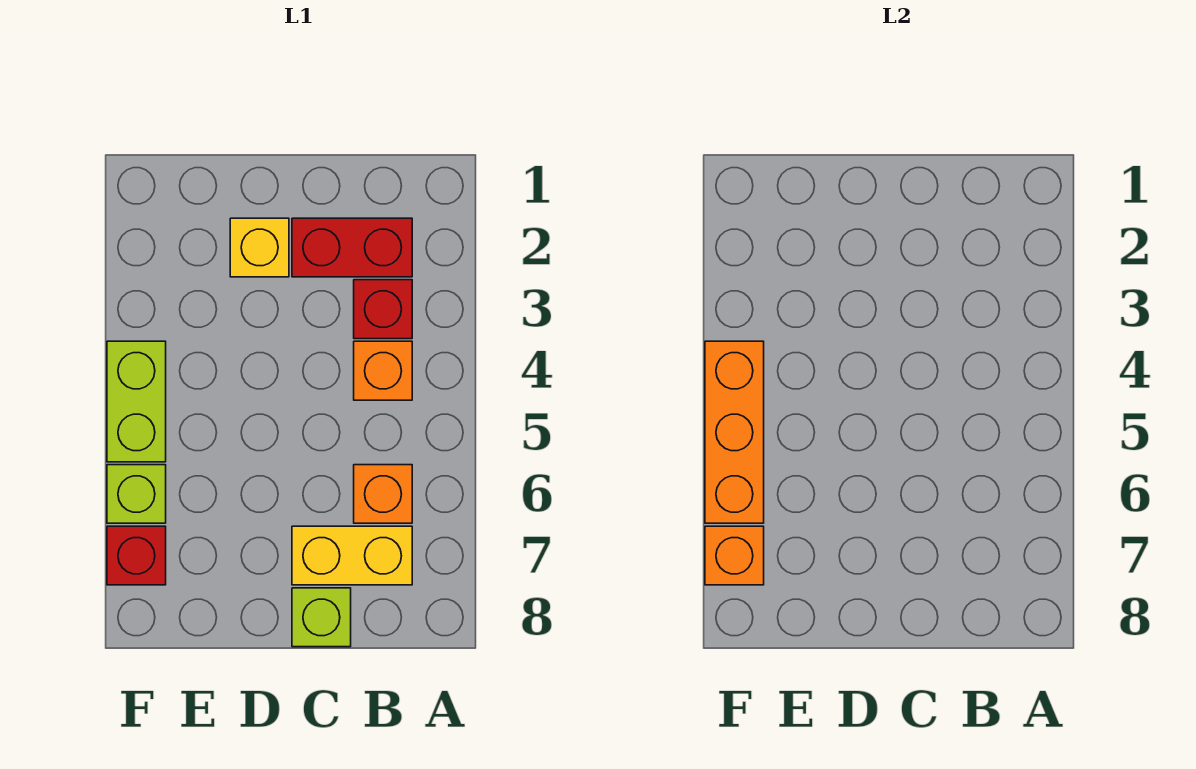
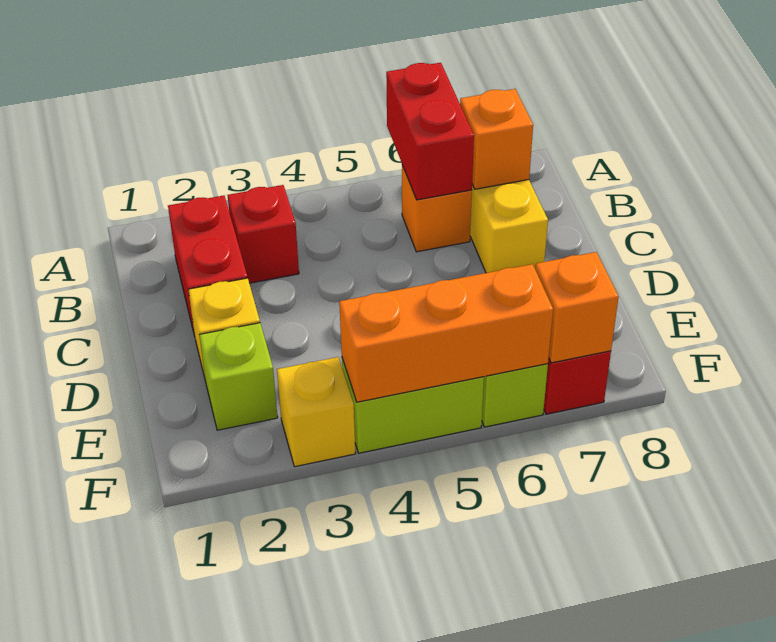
none -> red brick A6:B6 level 2
orange brick B4 level 1 -> orange brick B7 level 2
lime brick C8 level 1 -> lime brick E2 level 1
none -> yellow brick F3 level 1

